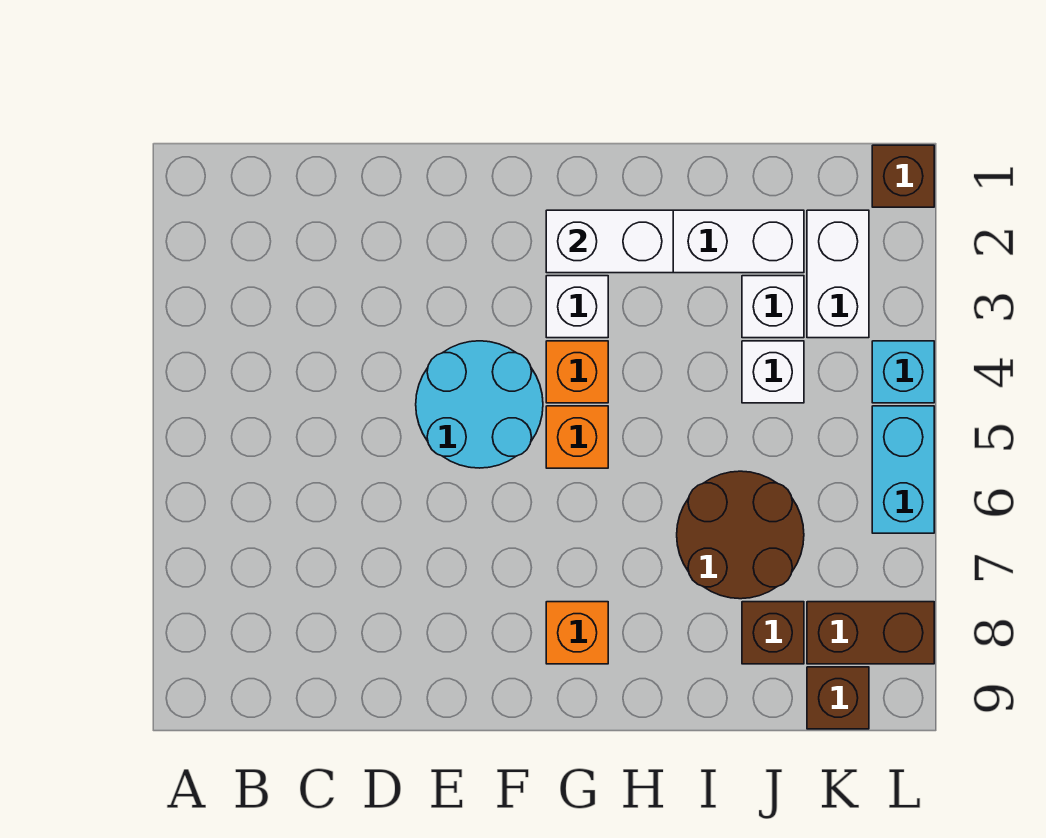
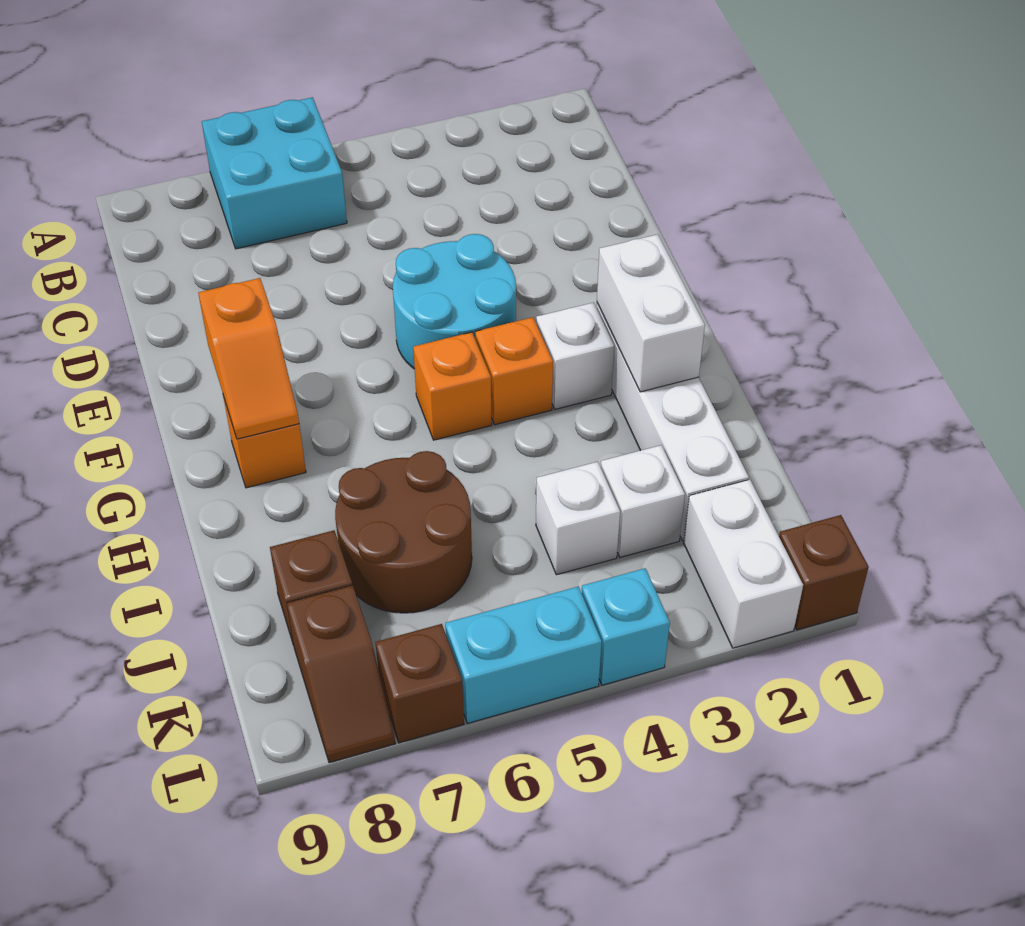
none -> cyan brick A6:B7 level 1
none -> orange slope F8:G8 level 2 top F
white brick K2:K3 level 1 -> white brick K2:L2 level 1
brown brick K8:L8 level 1 -> brown slope K8:L8 level 1 top K
brown brick K9 level 1 -> brown brick L7 level 1

